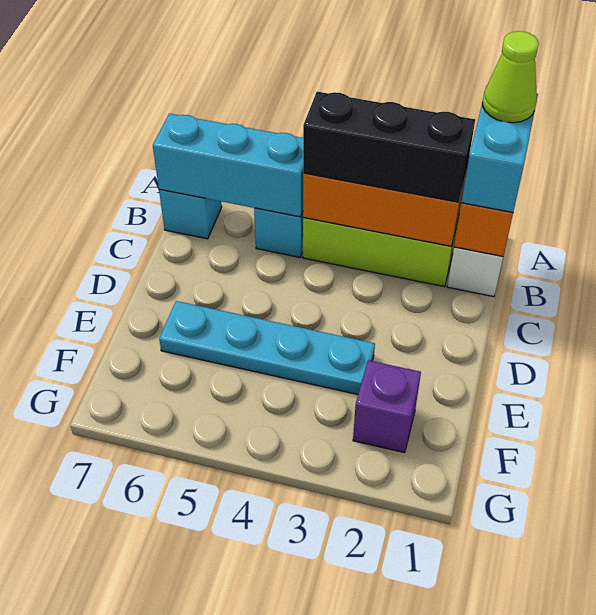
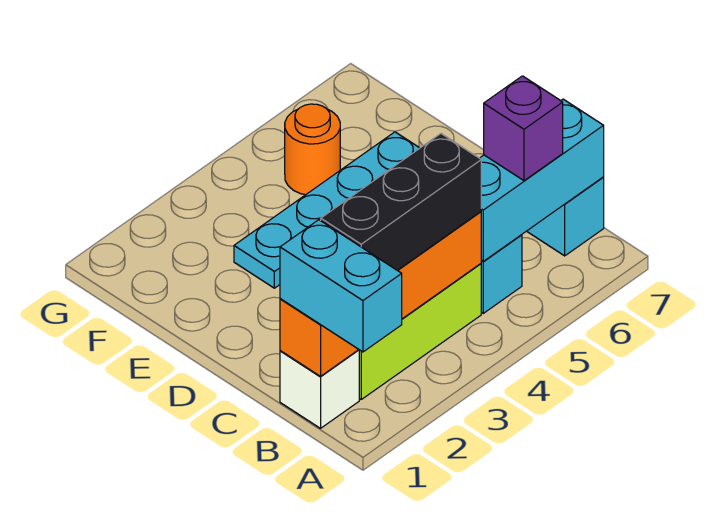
lime cone A1 level 4 -> none
purple brick F2 level 1 -> purple brick B6 level 3
none -> orange round brick F5 level 1

